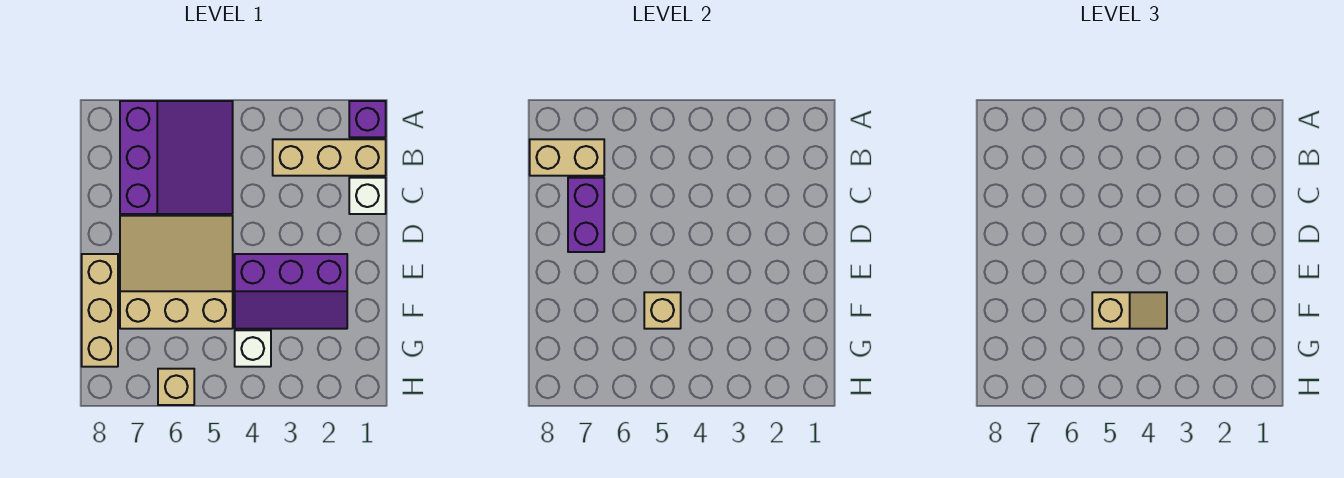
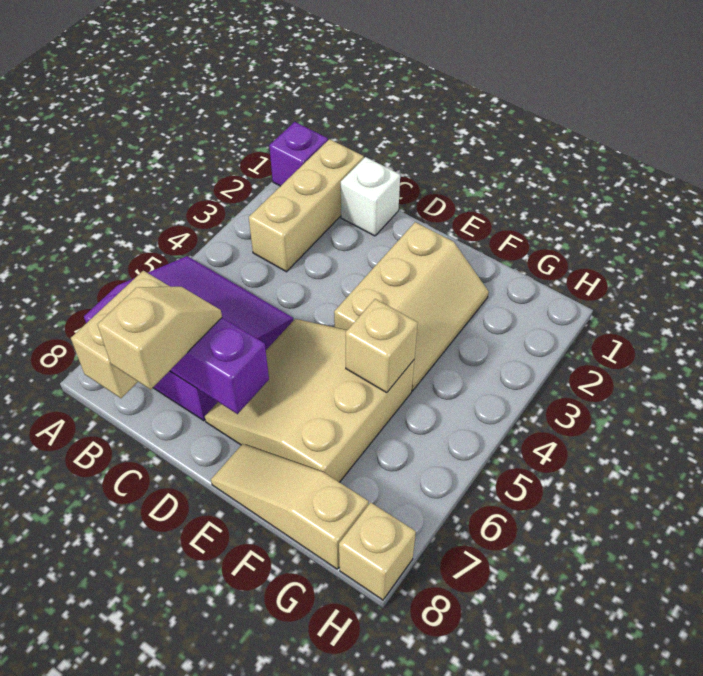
purple slope E2:F4 level 1 top E -> tan slope E2:F4 level 1 top E
tan brick E8:G8 level 1 -> tan slope E8:G8 level 1 top G
tan slope F4:F5 level 3 top 5 -> tan slope C7:C8 level 3 top 8
white brick G4 level 1 -> none
tan brick H6 level 1 -> tan brick H8 level 1

